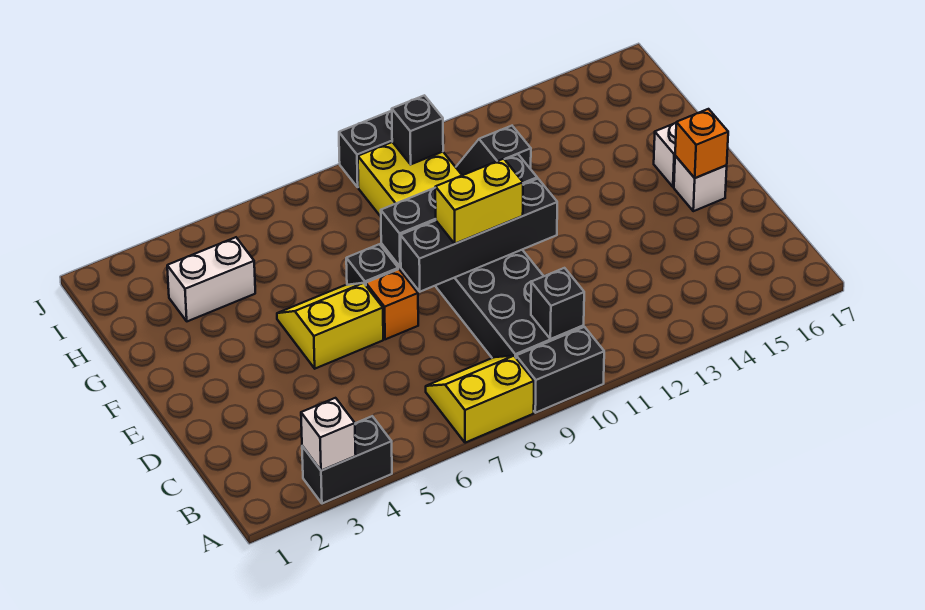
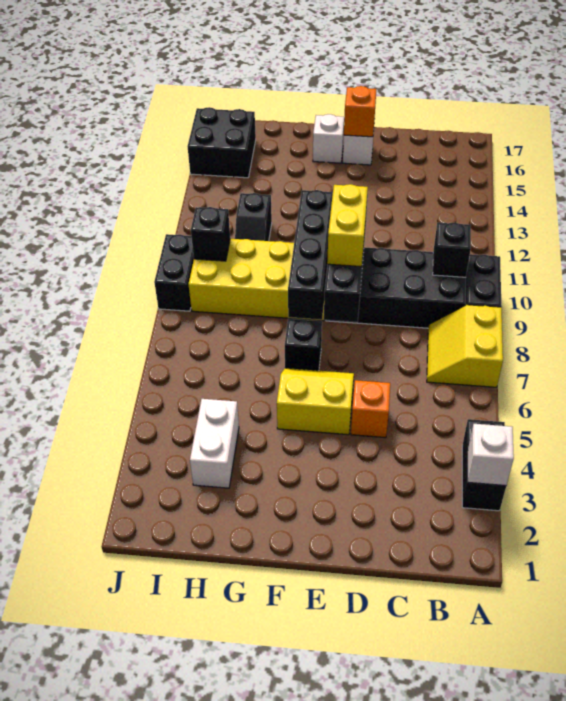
yellow slope E5:F6 level 1 top E -> yellow slope E5:F6 level 1 top 5
orange brick E7 level 1 -> orange brick D5 level 1
none -> black brick I15:J16 level 1

